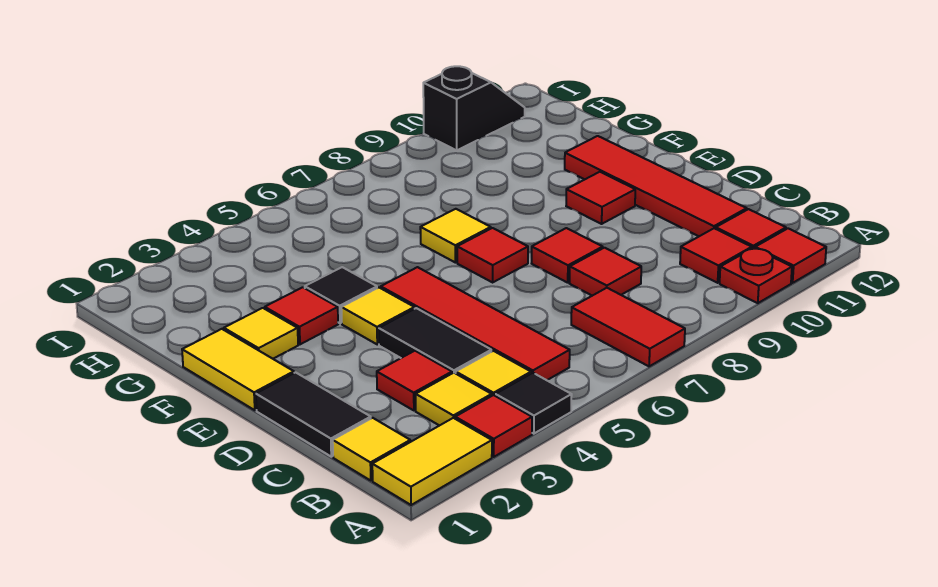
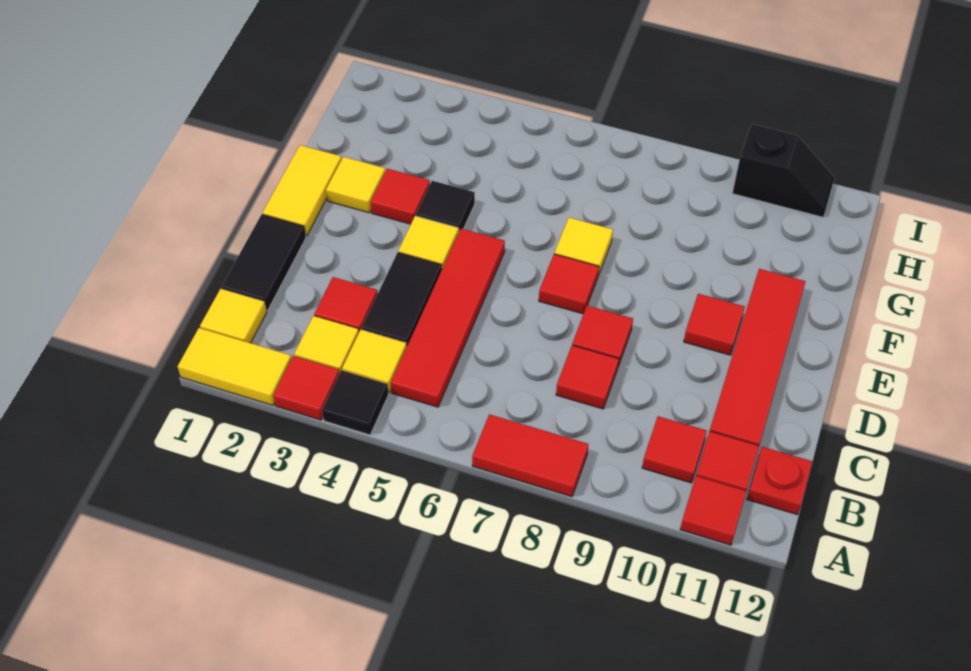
red tile A7:B7 level 1 -> red tile A7:A8 level 1
red plate A10 level 1 -> red plate B12 level 1

